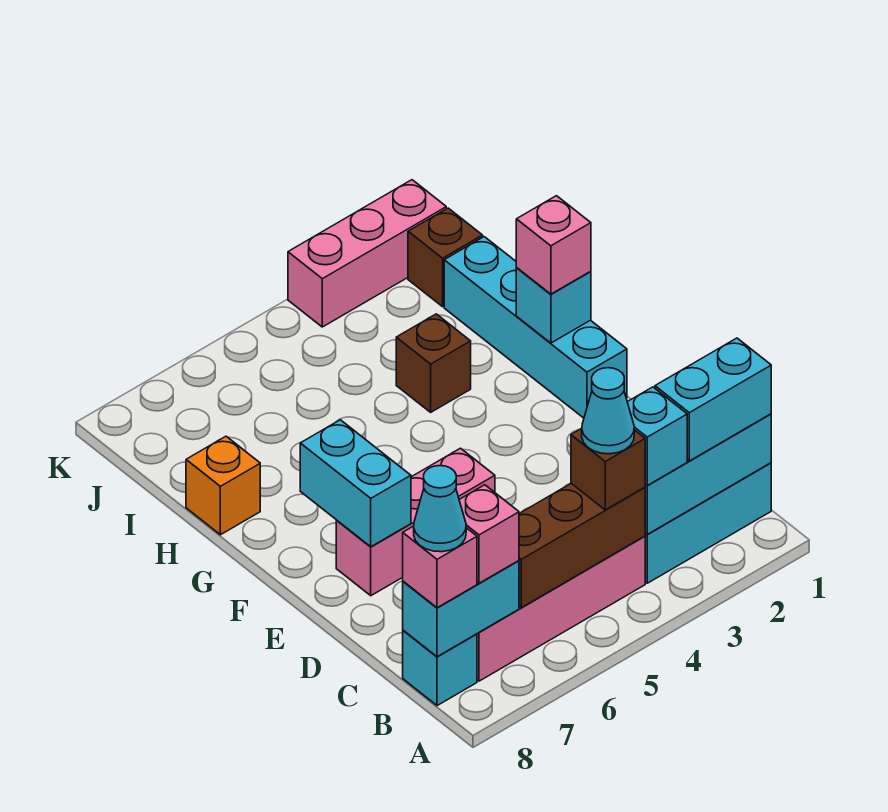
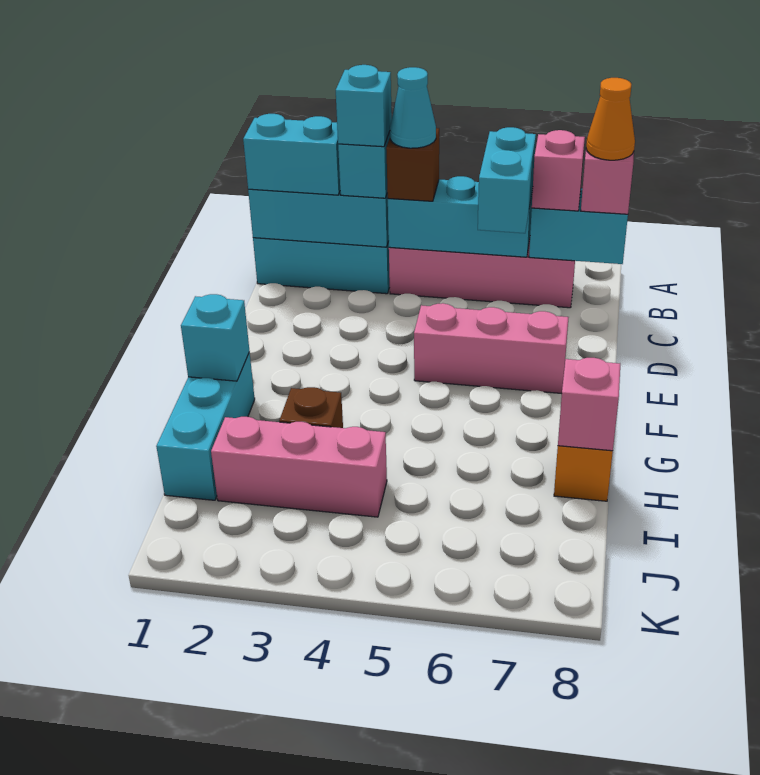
brown brick B4:B6 level 2 -> cyan brick B4:B6 level 2
cyan brick B8 level 1 -> cyan brick B3 level 4
cyan cone B8 level 4 -> orange cone B8 level 4
cyan brick E7:F7 level 2 -> cyan brick B6:C6 level 3
cyan brick F1:I1 level 1 -> cyan brick G1:I1 level 1
pink brick G1 level 3 -> pink brick H8 level 2
brown brick J1 level 1 -> none
pink brick K1:K3 level 1 -> pink brick I2:I4 level 1

